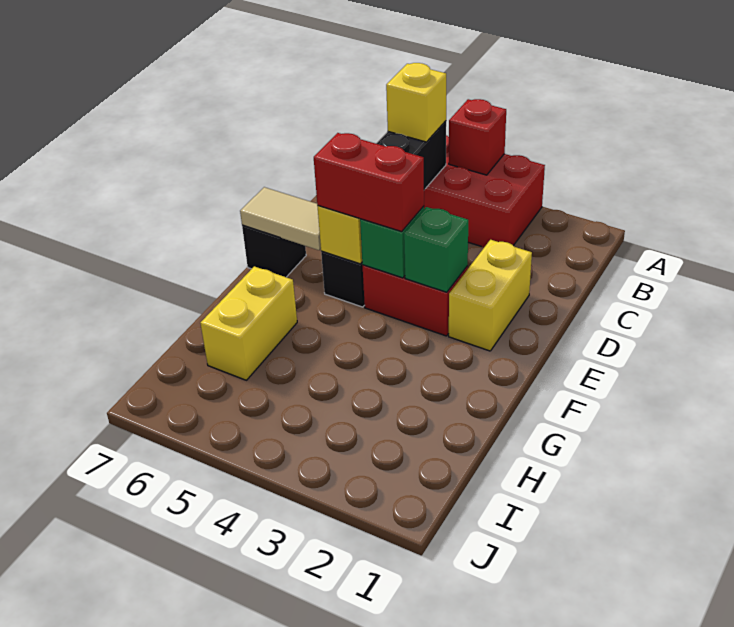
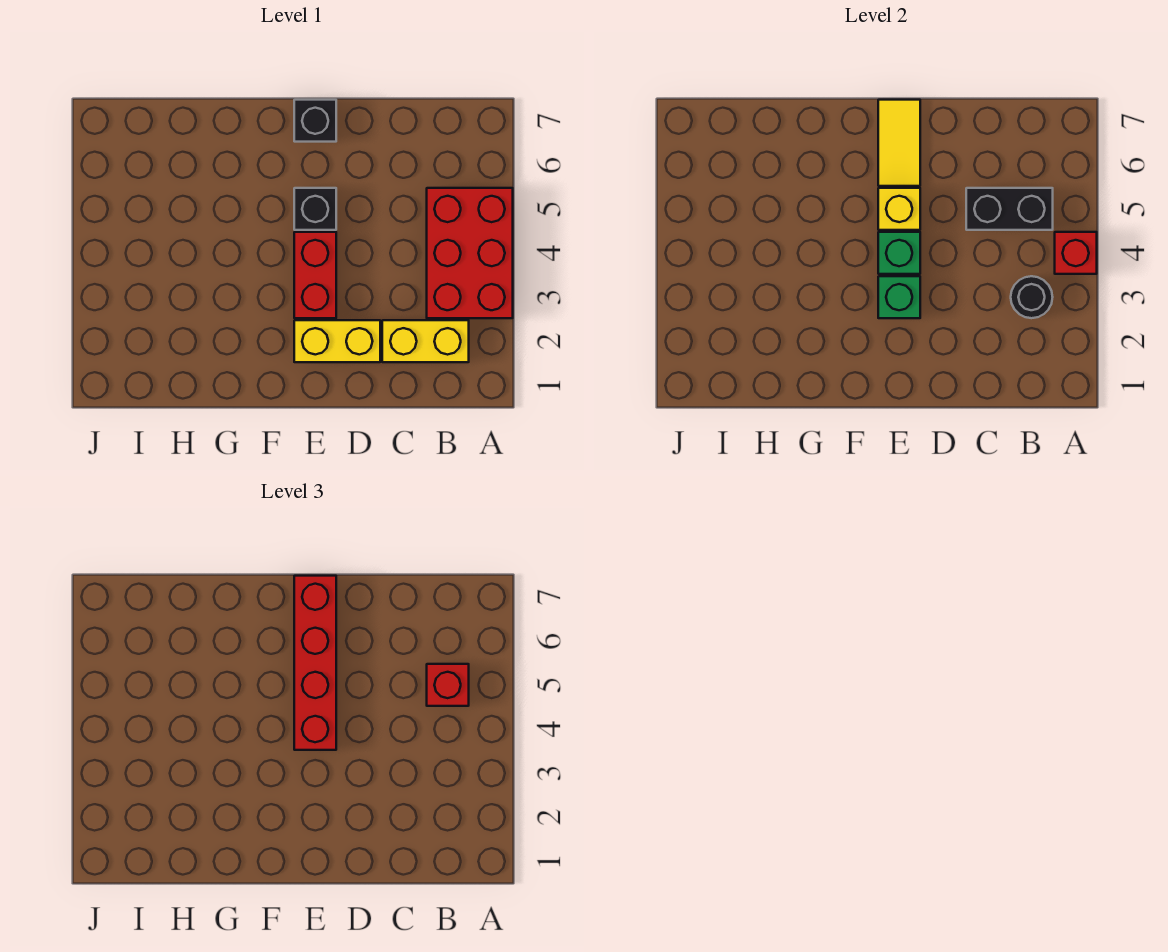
none -> black round brick B3 level 2
yellow brick B5 level 3 -> red brick B5 level 3
red brick E4:E5 level 3 -> red brick E4:E7 level 3
tan tile E6:E7 level 2 -> yellow tile E6:E7 level 2
yellow brick G6:H6 level 1 -> yellow brick B2:C2 level 1

